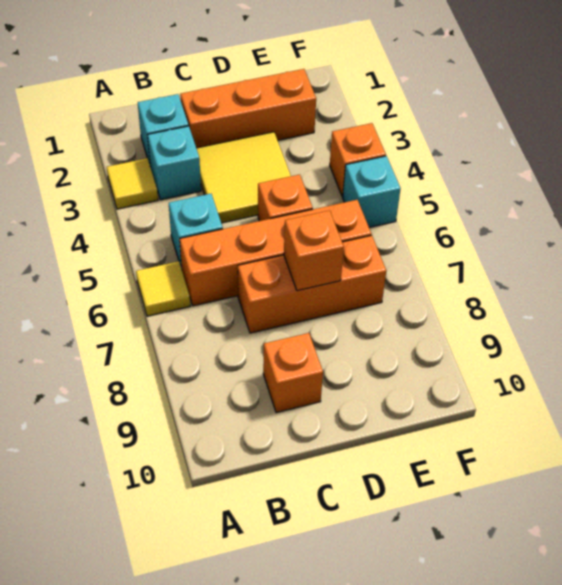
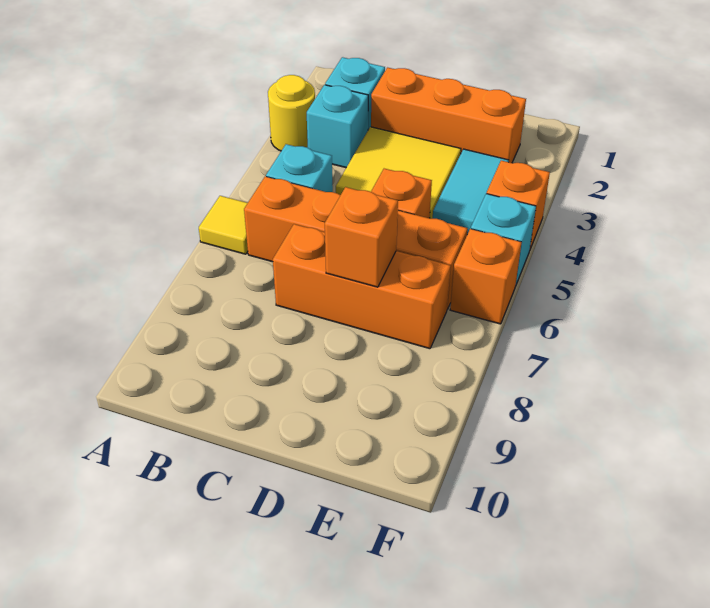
yellow tile A3 level 1 -> yellow round brick A3 level 1
orange brick C9 level 1 -> orange brick F6 level 1
none -> cyan tile E3:E4 level 1

